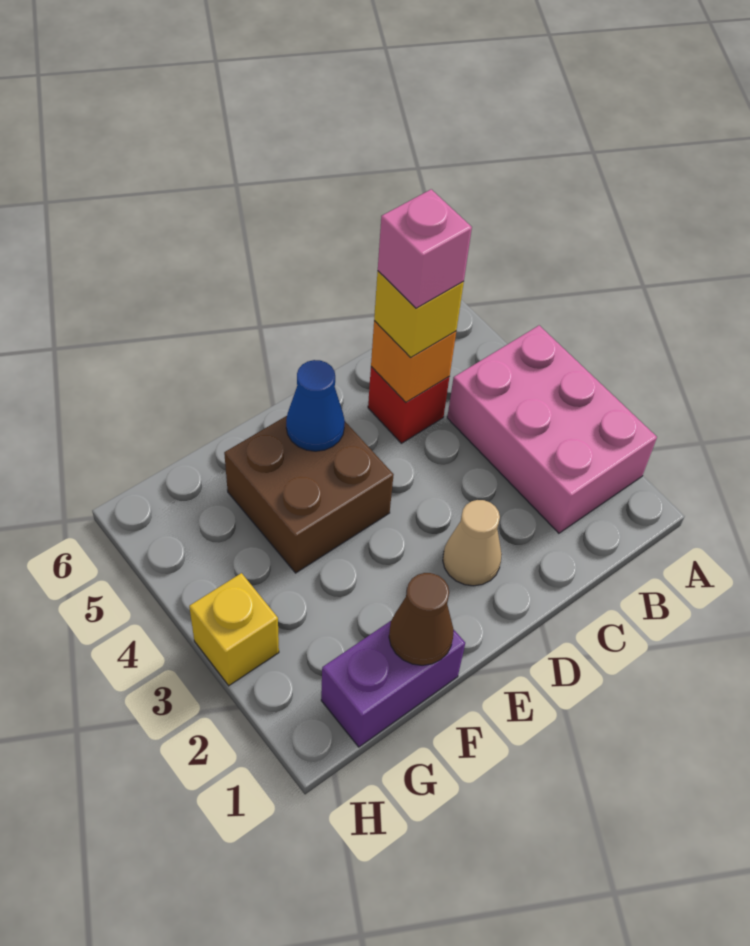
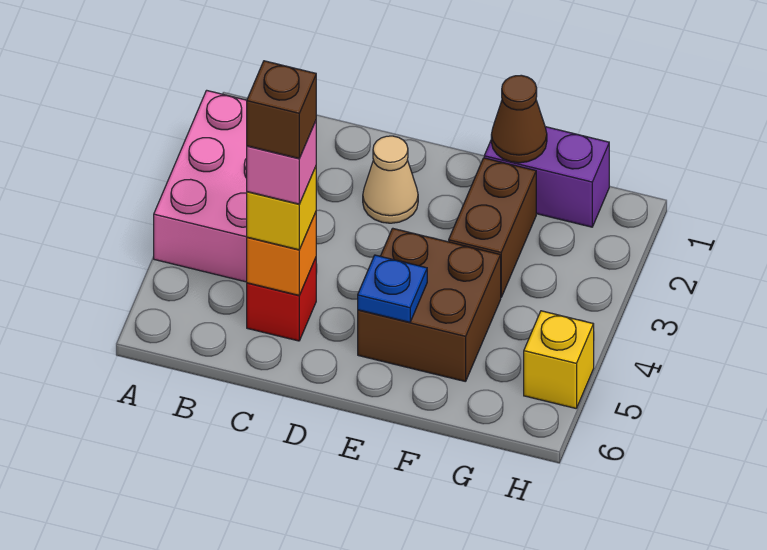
none -> brown brick C5 level 5
blue cone E5 level 2 -> blue plate E5 level 2
none -> brown brick F2:F3 level 1
yellow brick H3 level 1 -> yellow brick H5 level 1

